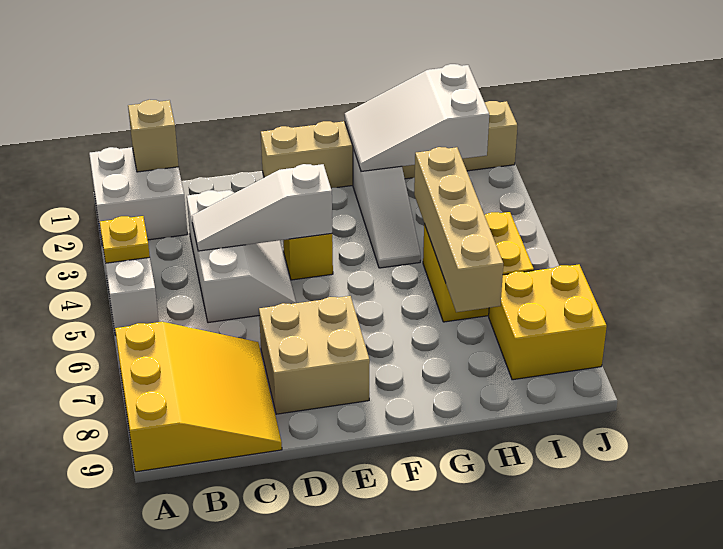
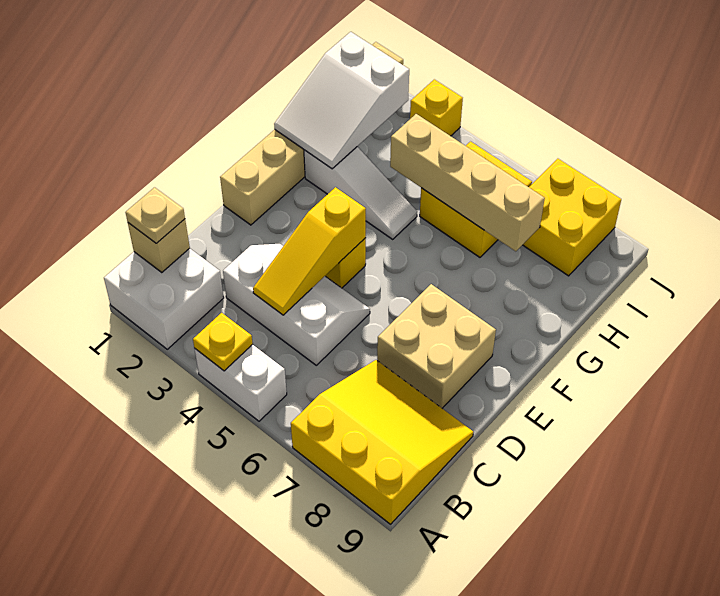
none -> tan plate B1 level 3
white slope C4:E4 level 2 top E -> yellow slope C4:E4 level 2 top E
none -> yellow brick J3 level 1

